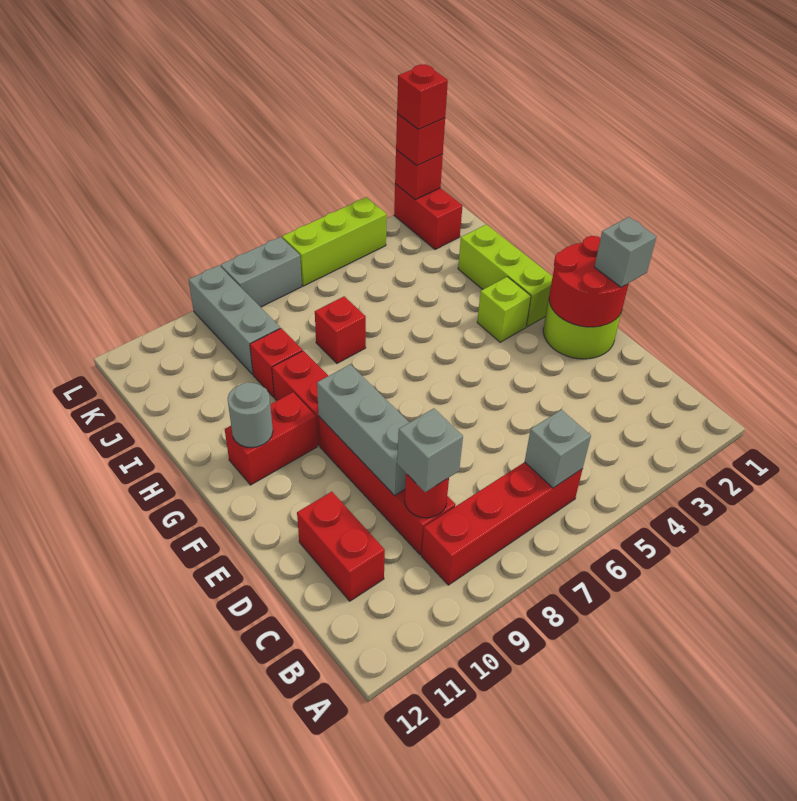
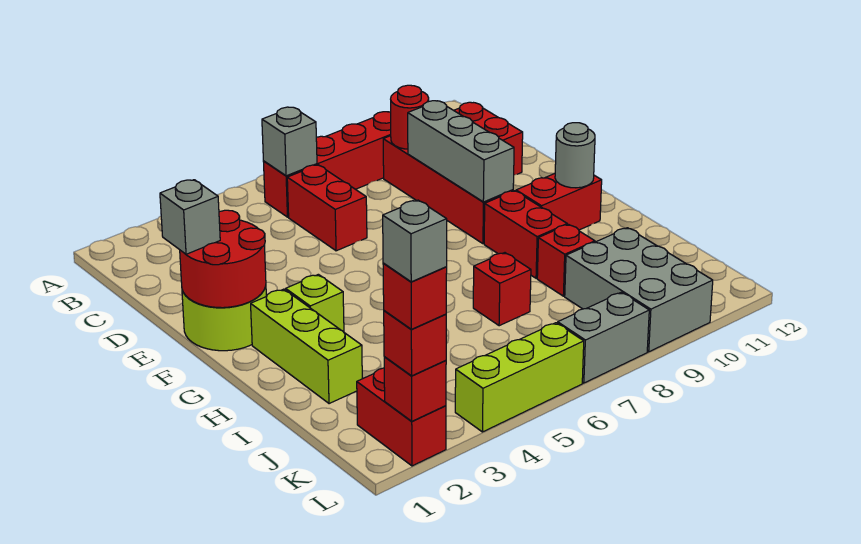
none -> red brick C6:D6 level 1
grey brick C9 level 3 -> grey brick L2 level 5
grey brick J9:L9 level 1 -> grey brick J9:L10 level 1

